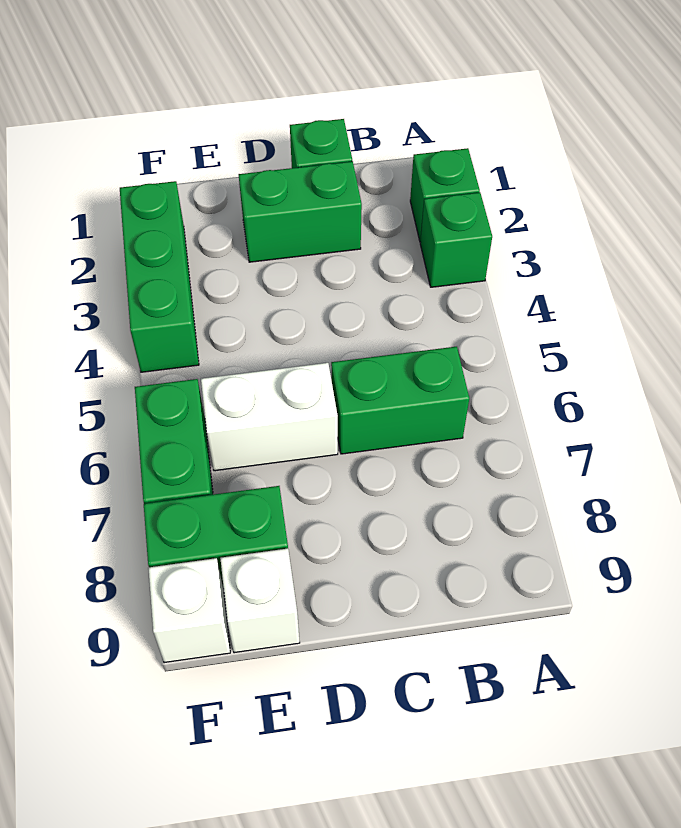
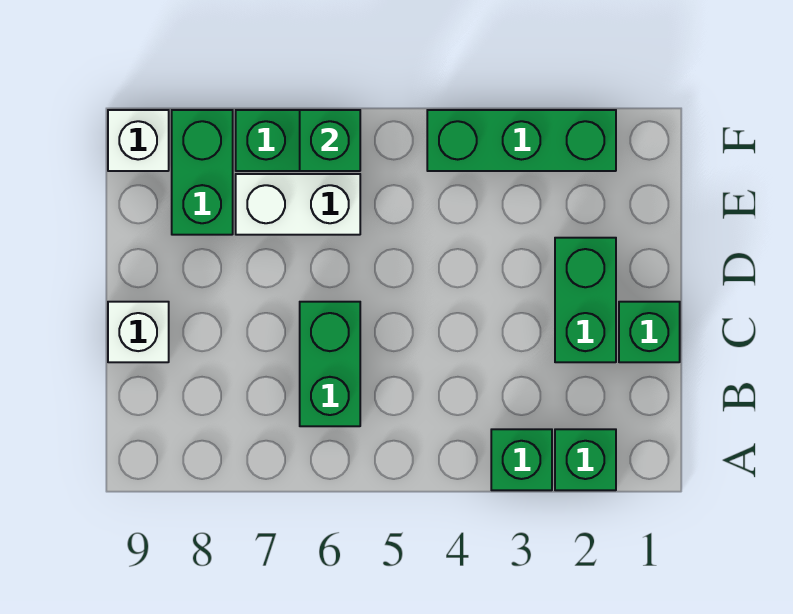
white brick D6:E6 level 1 -> white brick E6:E7 level 1
white brick E9 level 1 -> white brick C9 level 1
none -> green brick F6 level 2

